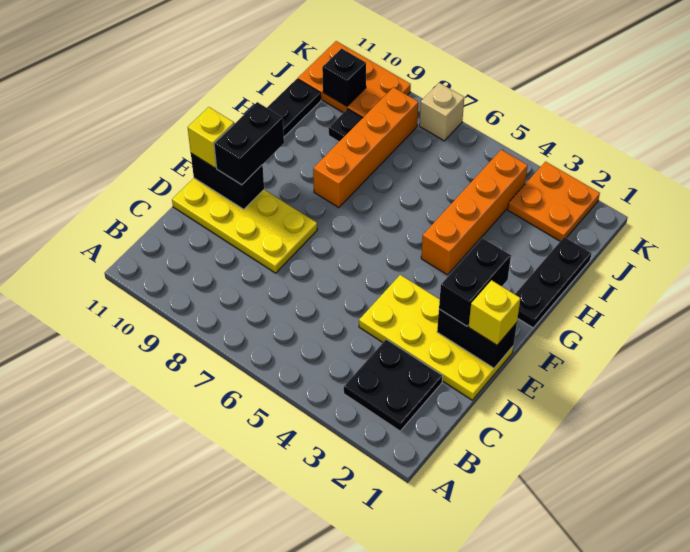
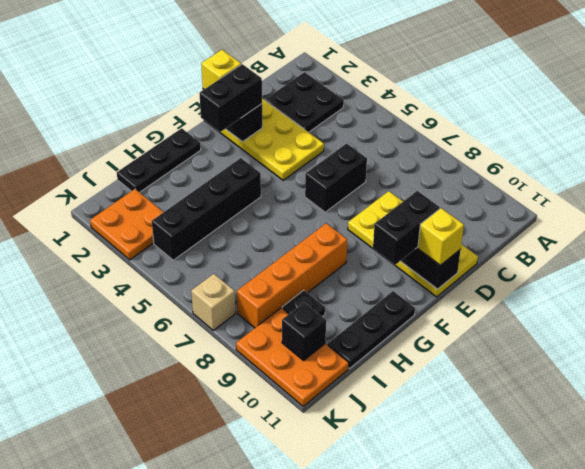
none -> black brick D6:E6 level 1
orange brick G4:J4 level 1 -> black brick G4:J4 level 1

